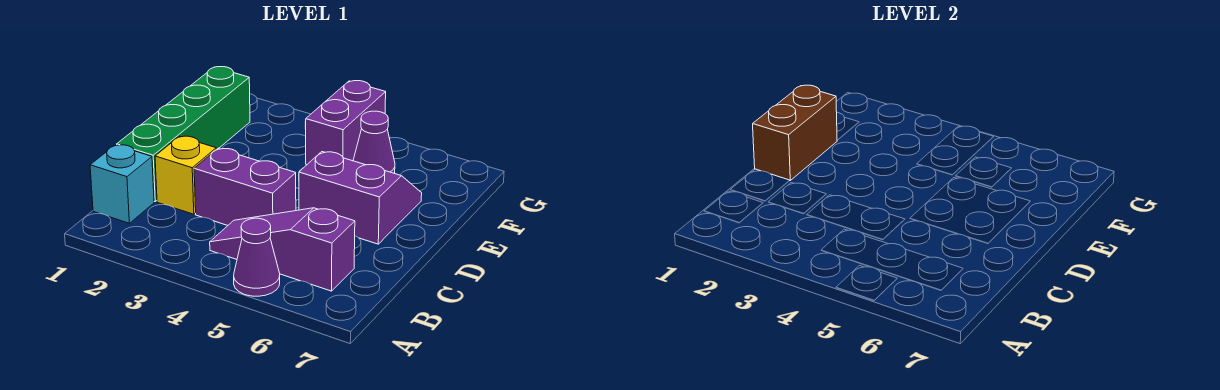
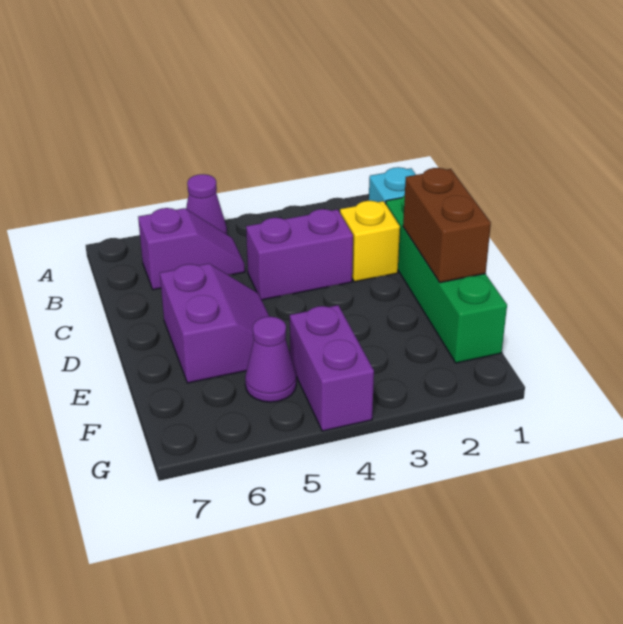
purple slope B4:B6 level 1 top 6 -> purple slope B5:B6 level 1 top 6
purple slope D5:E6 level 1 top D -> purple slope D5:E6 level 1 top 6

